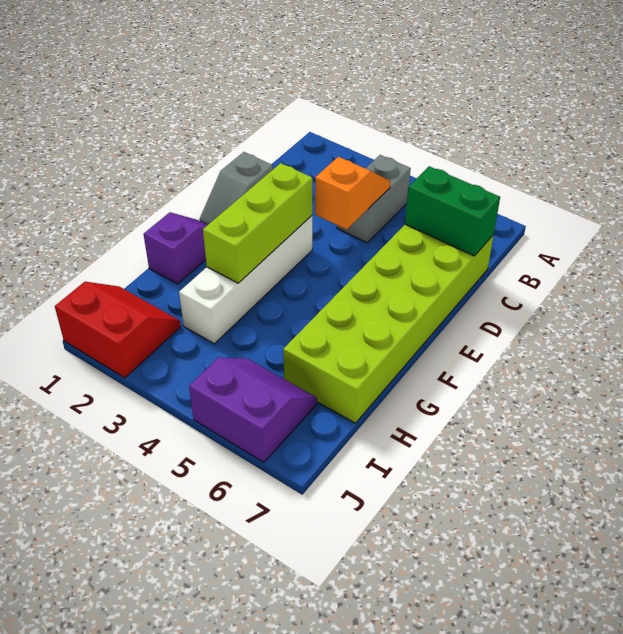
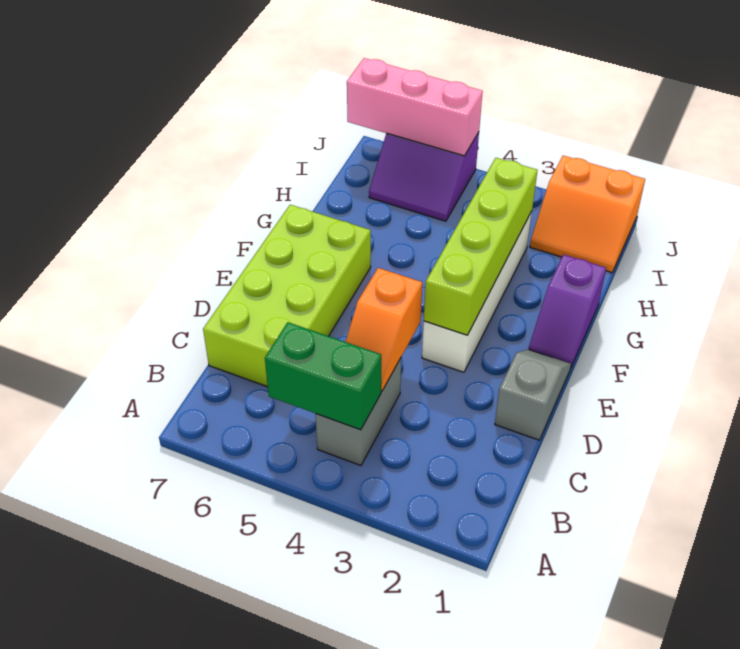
lime brick C6:H7 level 1 -> lime brick C6:F7 level 1
green brick C6:C7 level 2 -> green brick B4:B5 level 2
lime brick E3:G3 level 2 -> lime brick E3:H3 level 2
red slope I1:J2 level 1 top J -> orange slope I1:J2 level 1 top J
none -> pink brick J5:J7 level 2

